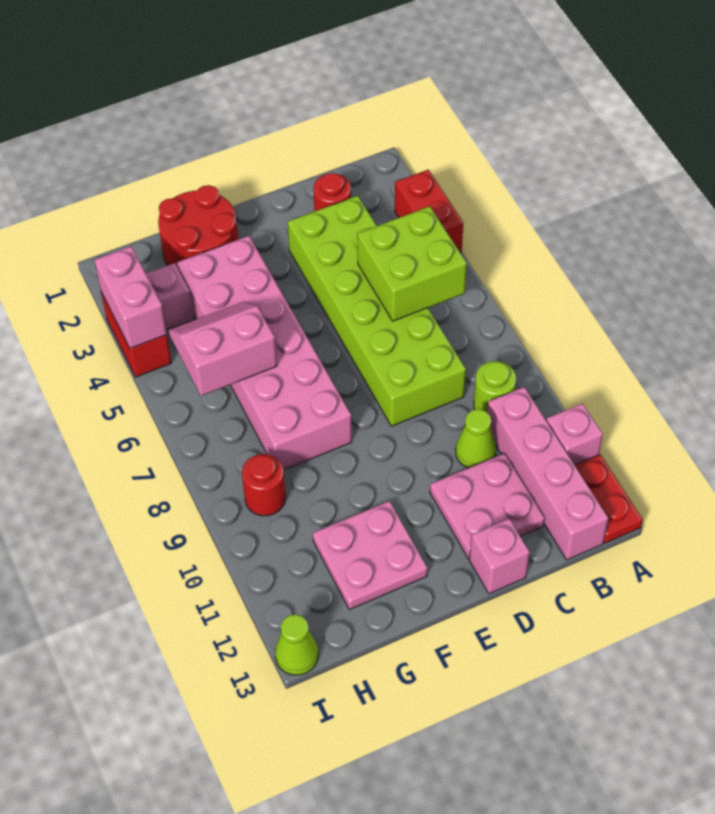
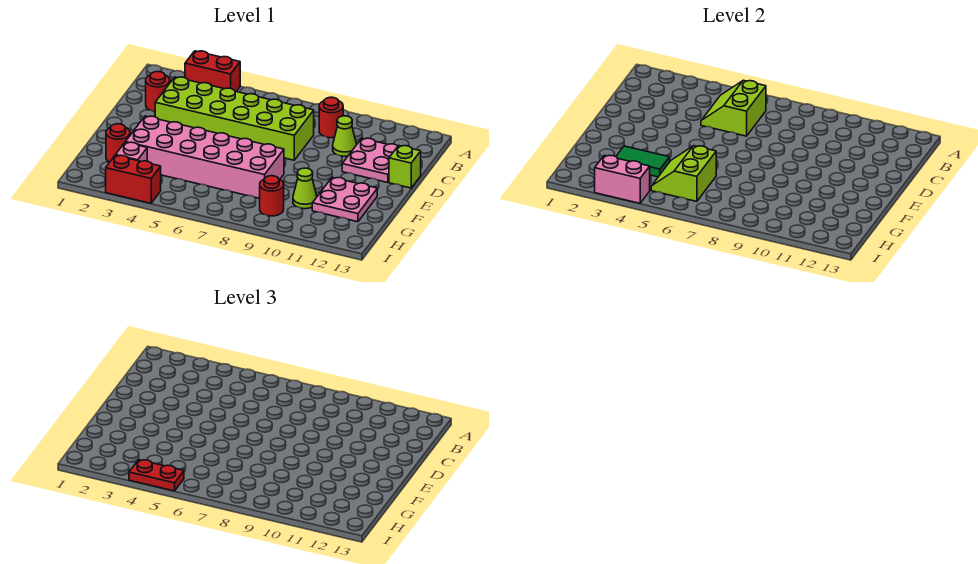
pink brick A11 level 1 -> none
red plate A12:A13 level 1 -> red plate I4:I5 level 3
lime brick B5:C6 level 2 -> lime slope B5:C6 level 2 top 6
lime round brick B9 level 1 -> red round brick B9 level 1
pink brick B10:B13 level 1 -> none
pink brick D13 level 1 -> lime brick D13 level 1
red round brick F1:G2 level 1 -> red round brick G2 level 1
none -> green tile G3:G4 level 2
pink slope G5:H6 level 2 top 6 -> lime slope G5:H6 level 2 top 6
lime cone I13 level 1 -> lime cone G10 level 1

